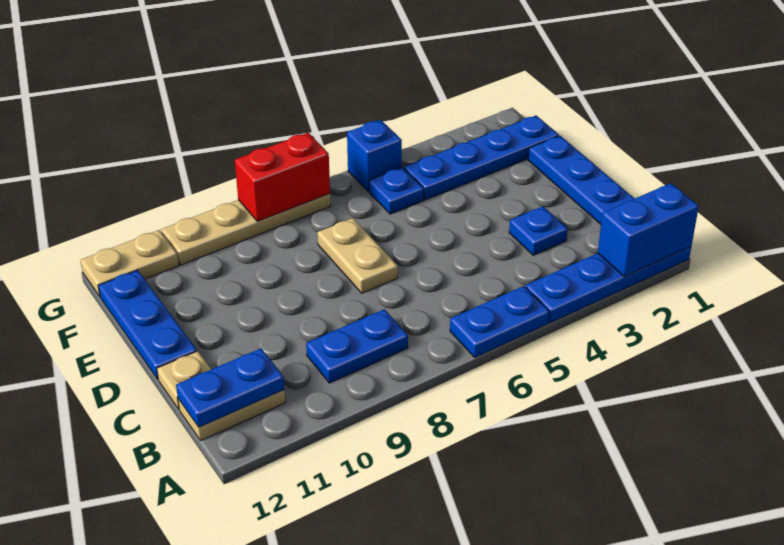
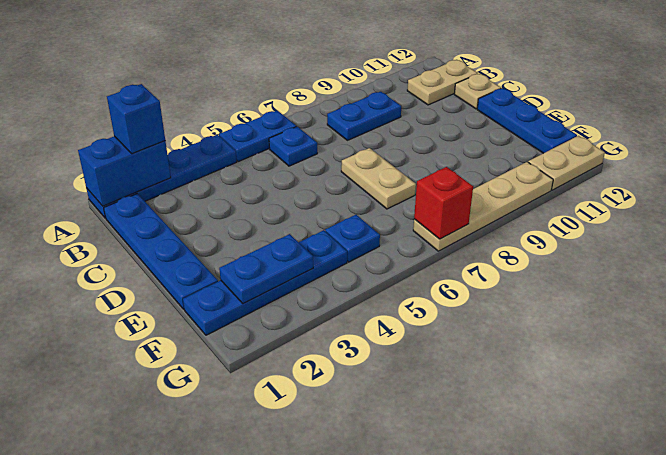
blue plate B11:B12 level 2 -> blue plate F2:F3 level 2
blue plate C3 level 1 -> blue plate B6 level 1
blue brick G5 level 1 -> blue brick A2 level 3
red brick G7:G8 level 2 -> red brick G7 level 2

